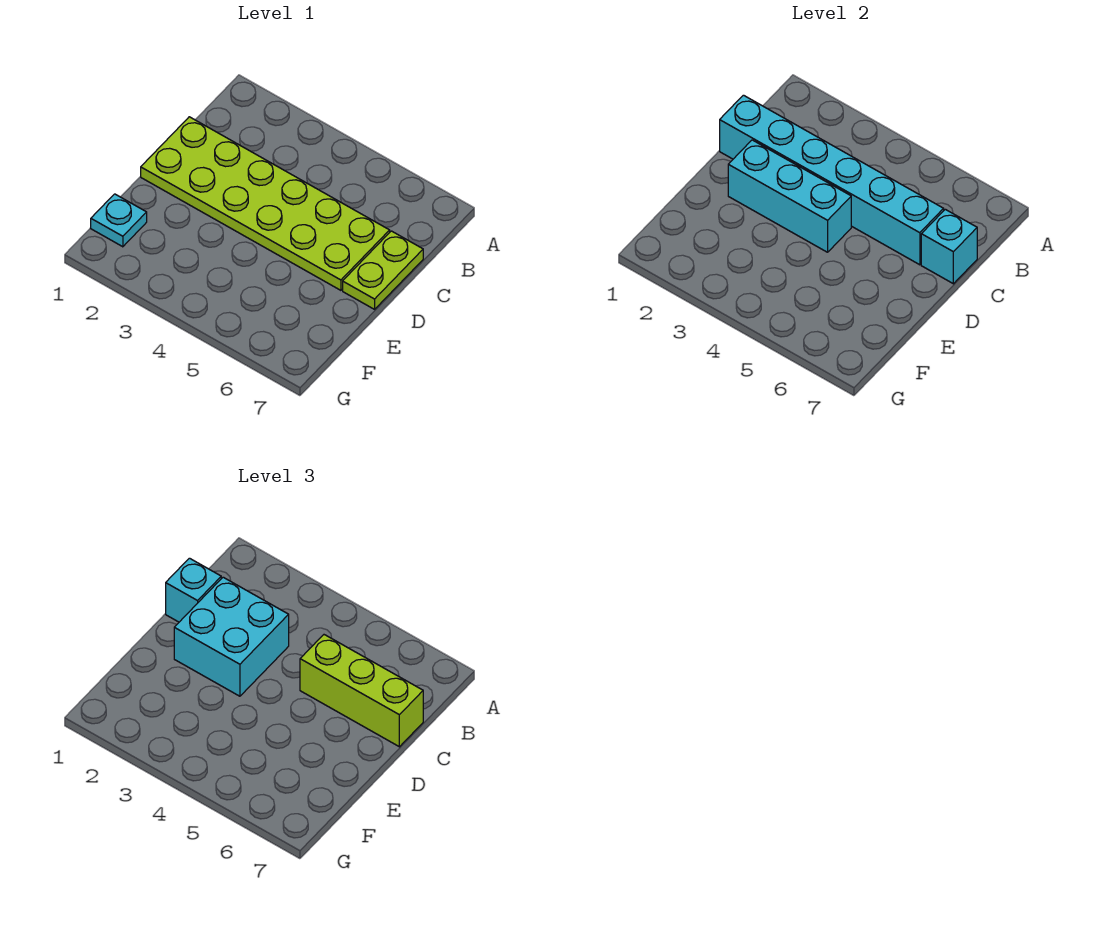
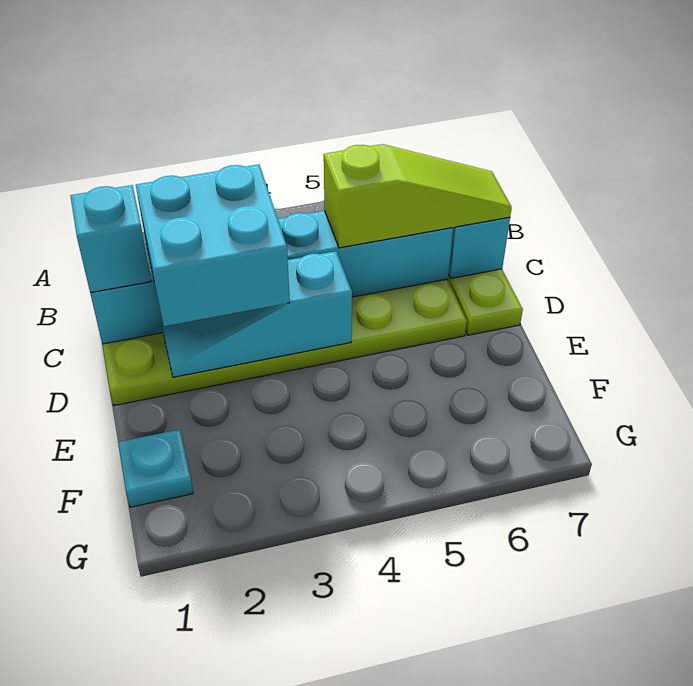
lime brick C5:C7 level 3 -> lime slope C5:C7 level 3 top 5
cyan brick D2:D4 level 2 -> cyan slope D2:D4 level 2 top 4

